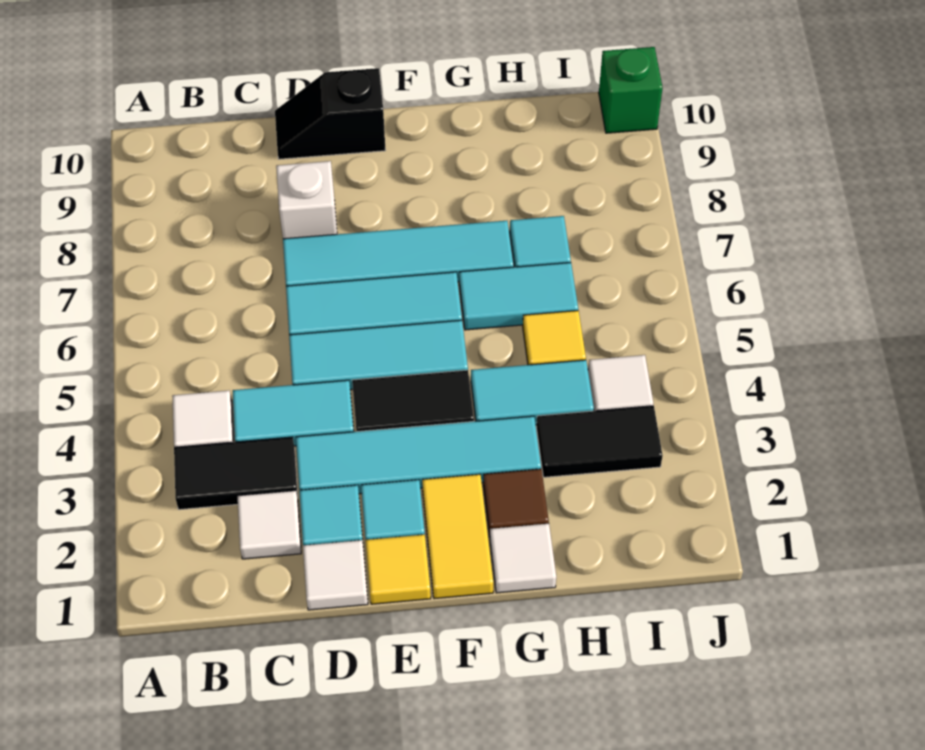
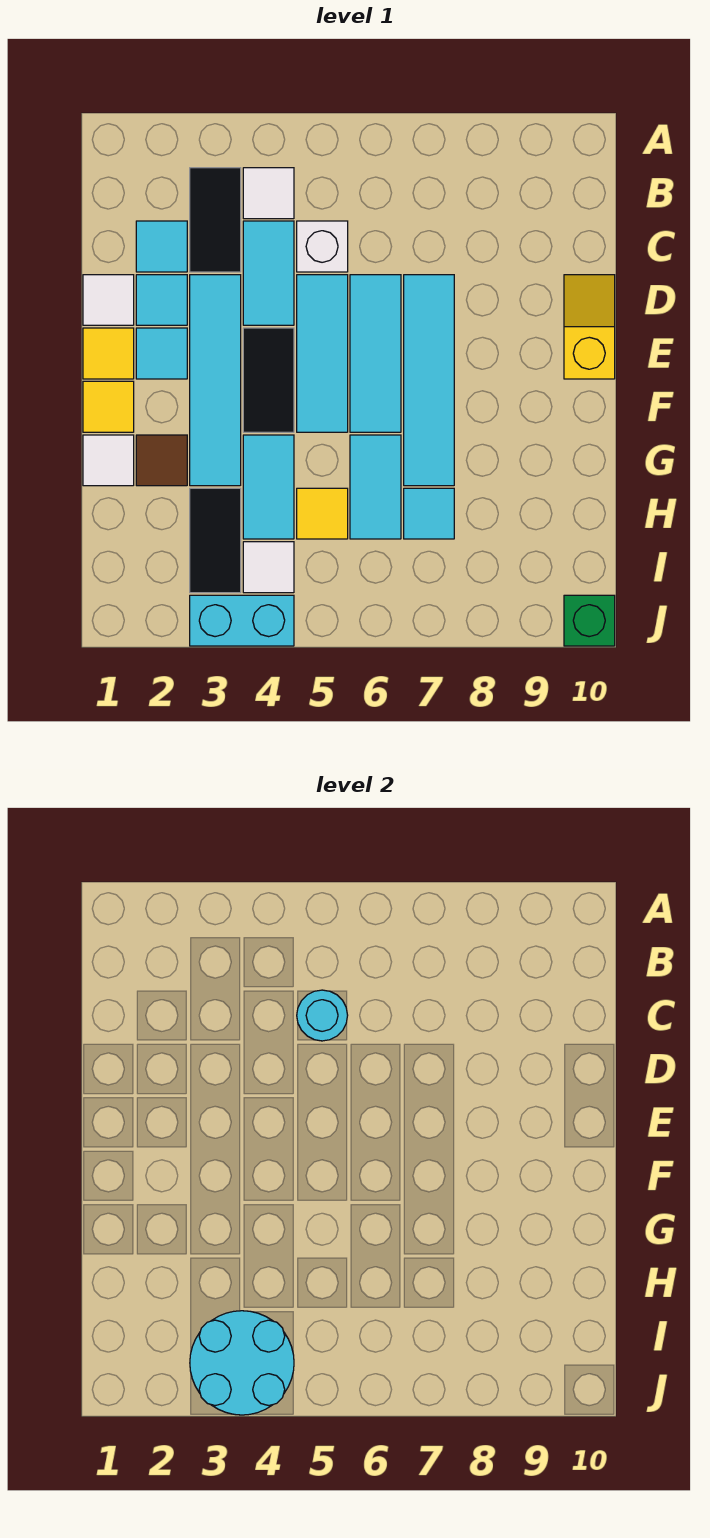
white tile C2 level 1 -> cyan tile C2 level 1
none -> cyan round brick C5 level 2
white brick D8 level 1 -> white brick C5 level 1
black slope D10:E10 level 1 top E -> yellow slope D10:E10 level 1 top E
yellow tile F1:F2 level 1 -> yellow tile F1 level 1
none -> cyan round brick I3:J4 level 2
none -> cyan brick J3:J4 level 1

